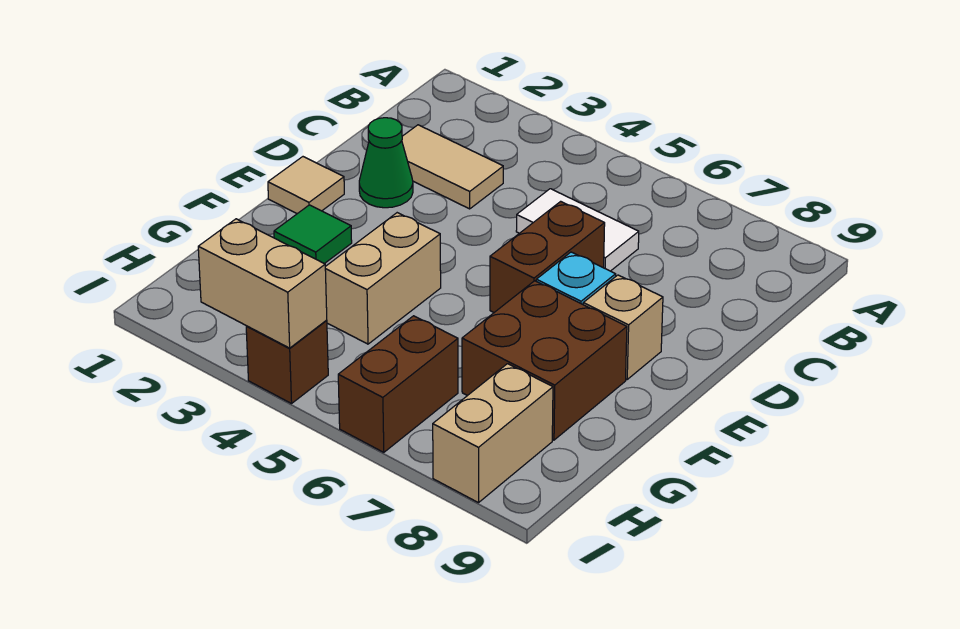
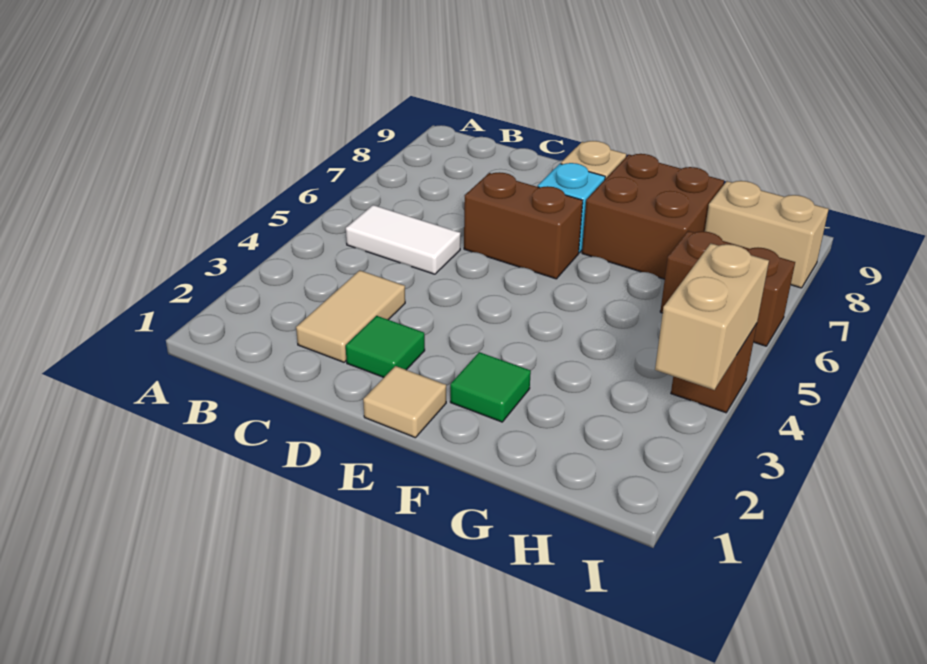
white tile C5:C6 level 1 -> white tile B5:C5 level 1
green cone D2 level 1 -> green tile D2 level 1
tan brick F4:G4 level 1 -> none

